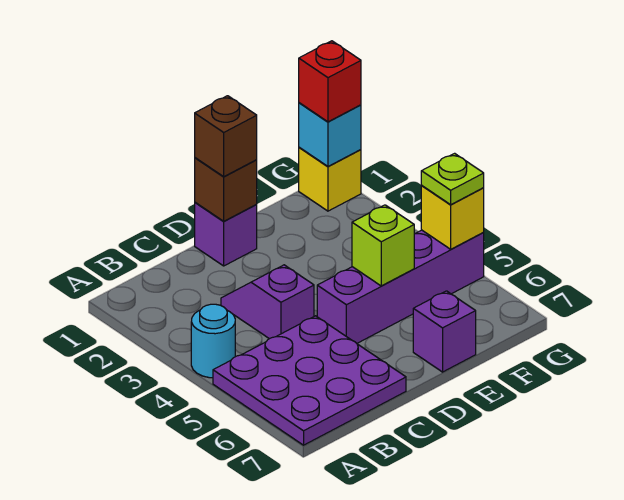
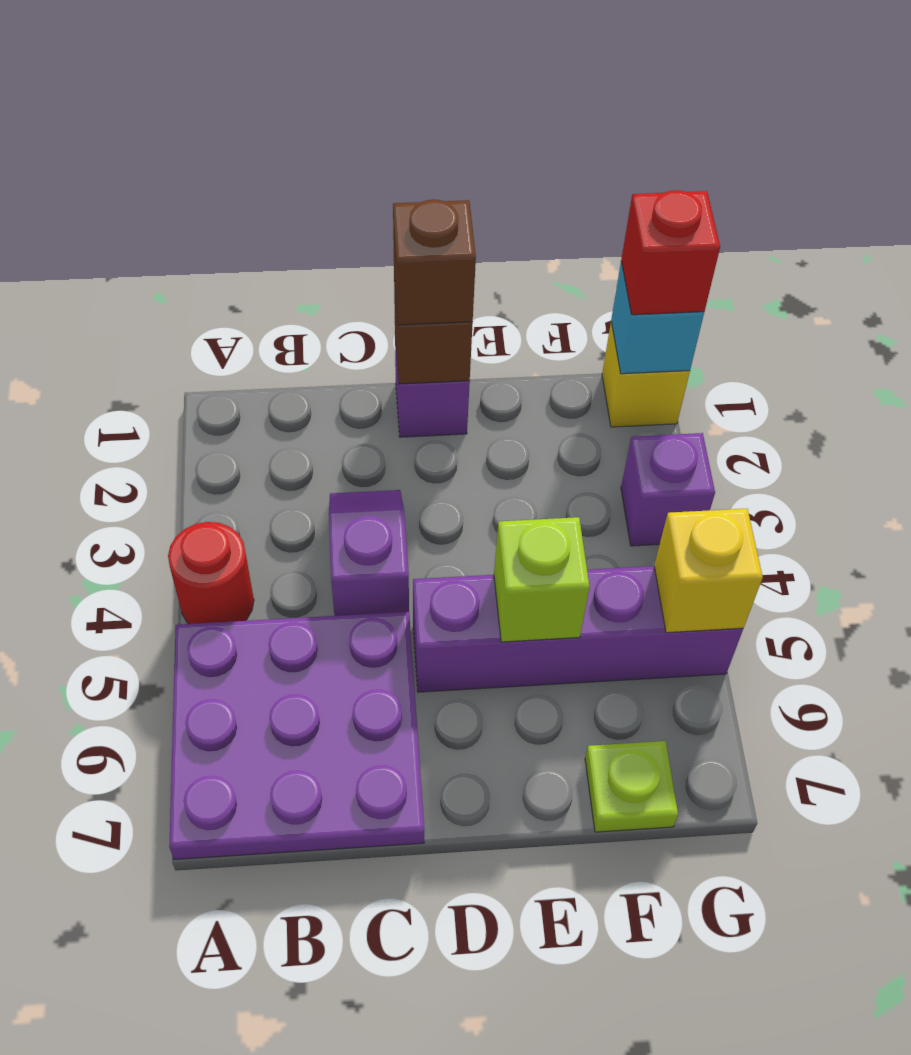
cyan round brick A4 level 1 -> red round brick A4 level 1
purple brick E7 level 1 -> purple brick G3 level 1
lime plate G5 level 3 -> lime plate F7 level 1

